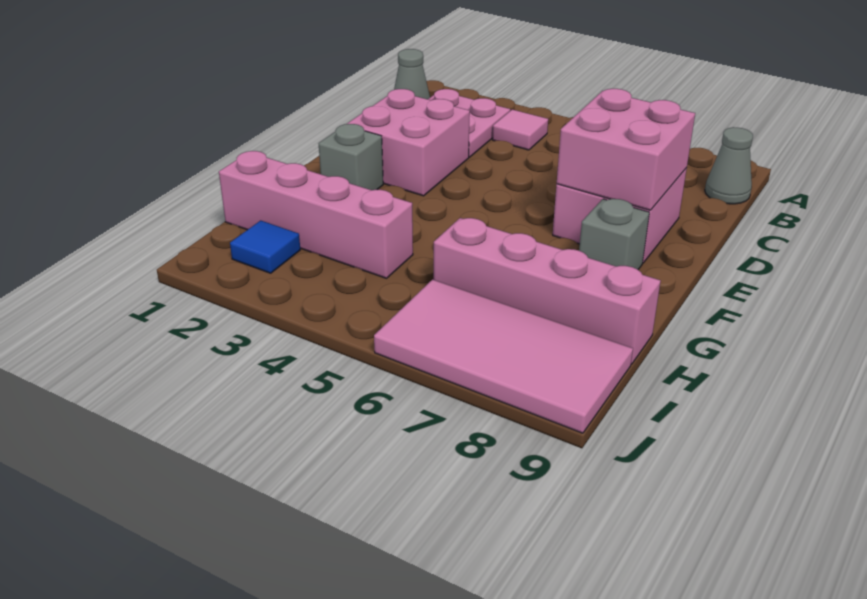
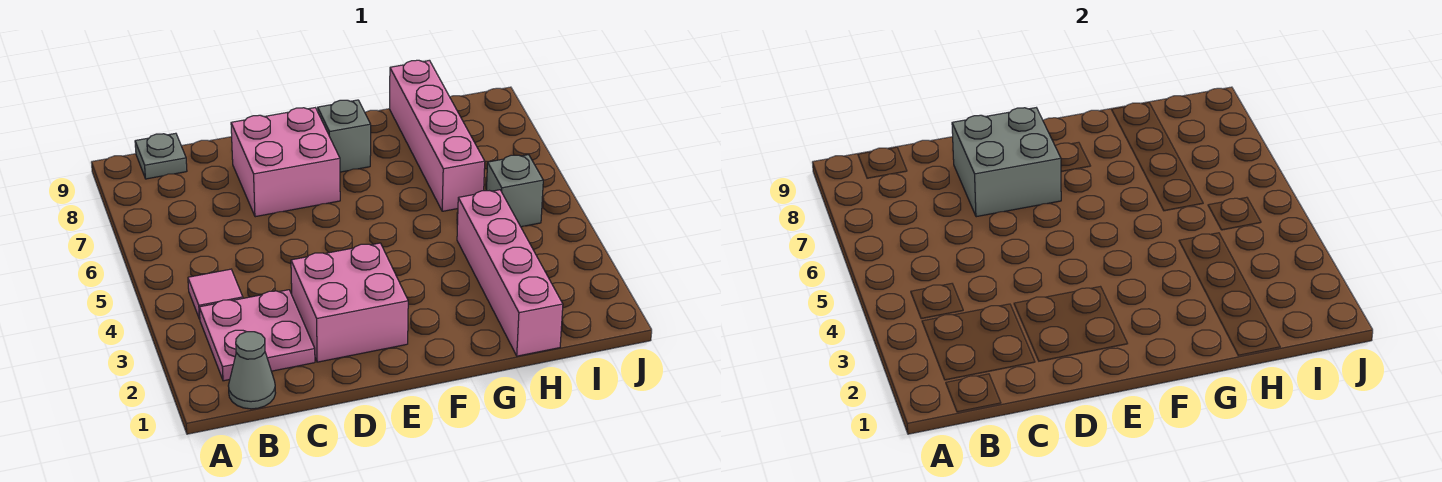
grey cone B9 level 1 -> grey plate B9 level 1
pink brick D7:E8 level 2 -> grey brick D7:E8 level 2
grey brick F2 level 1 -> grey brick I5 level 1
blue tile I2 level 1 -> none
pink tile I6:J9 level 1 -> none

